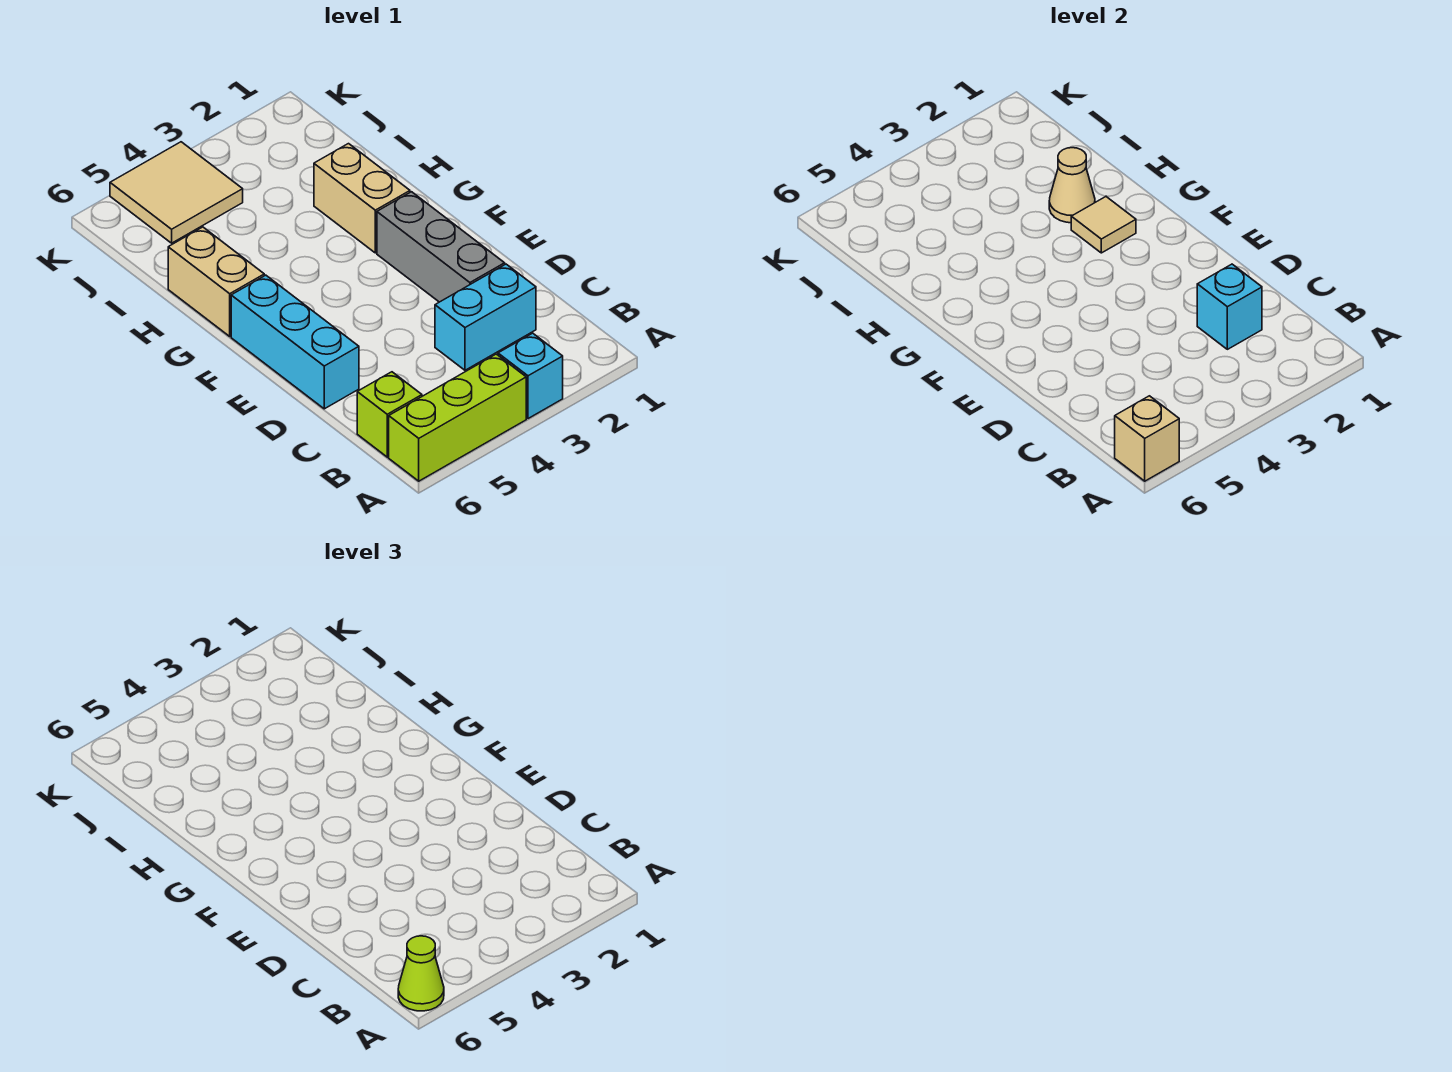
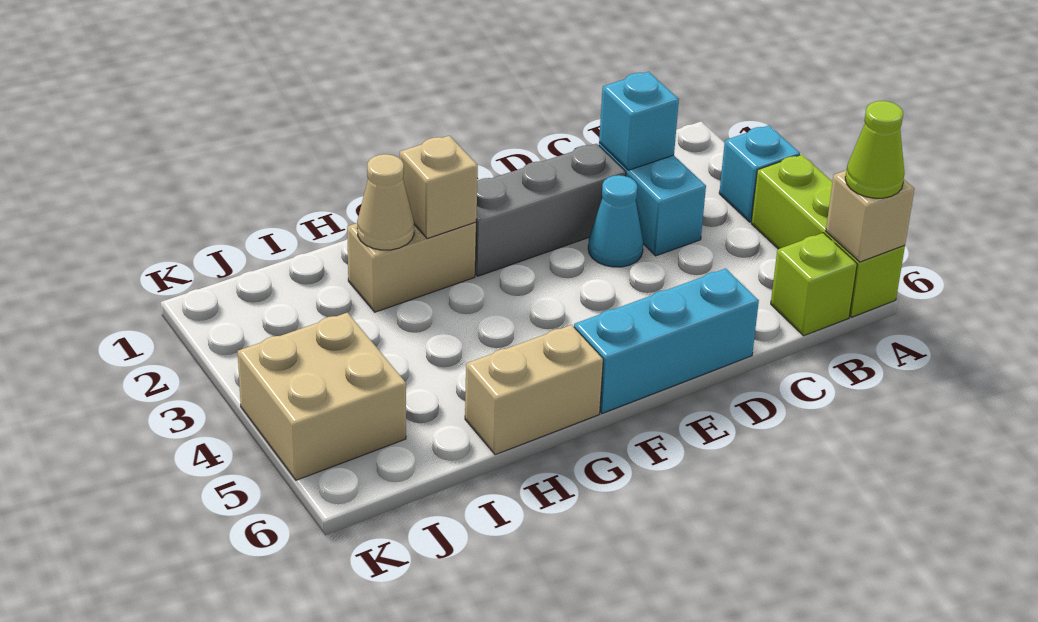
none -> cyan cone D3 level 1
tan tile G2 level 2 -> tan brick G2 level 2
tan tile J4:K5 level 1 -> tan brick J4:K5 level 1

